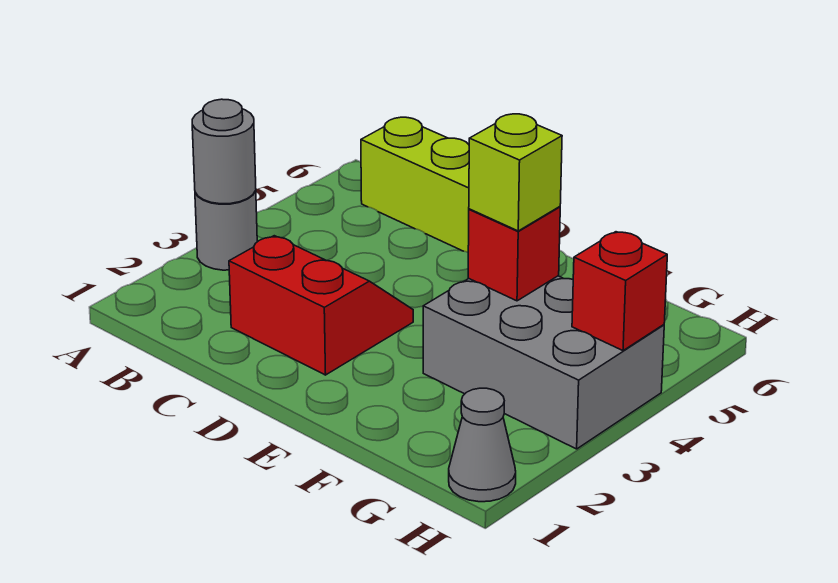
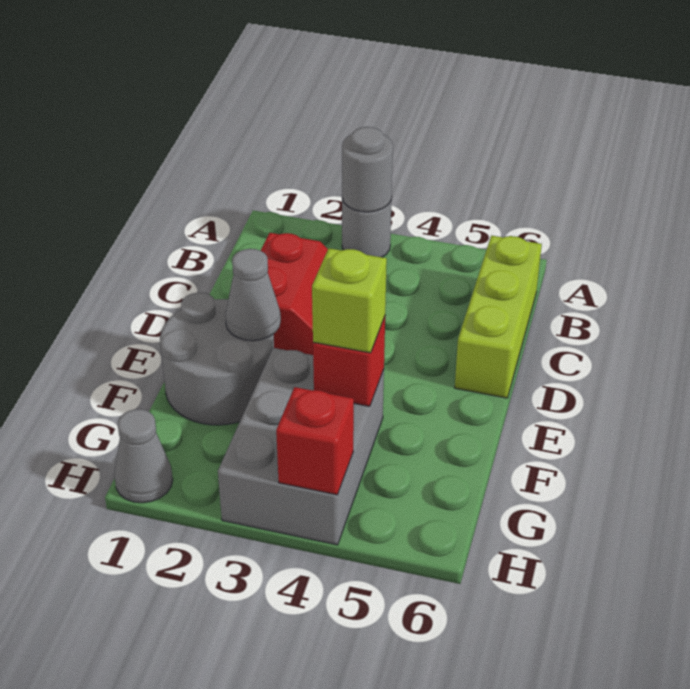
none -> grey round brick E1:F2 level 1
none -> grey cone E2 level 2

